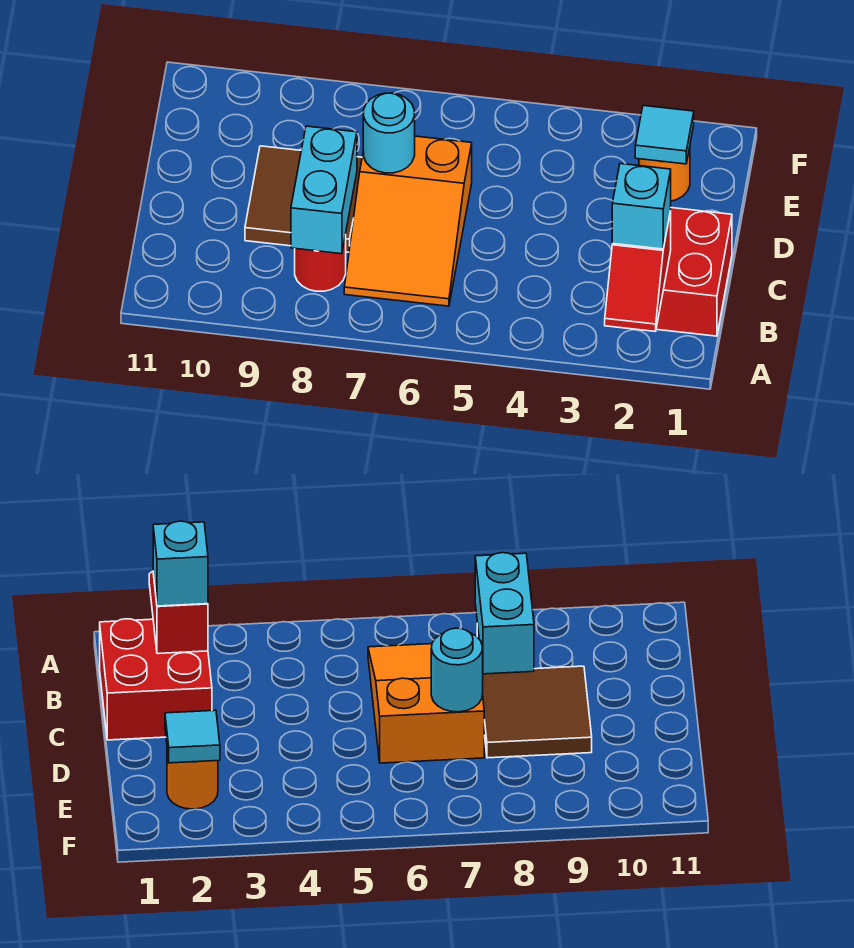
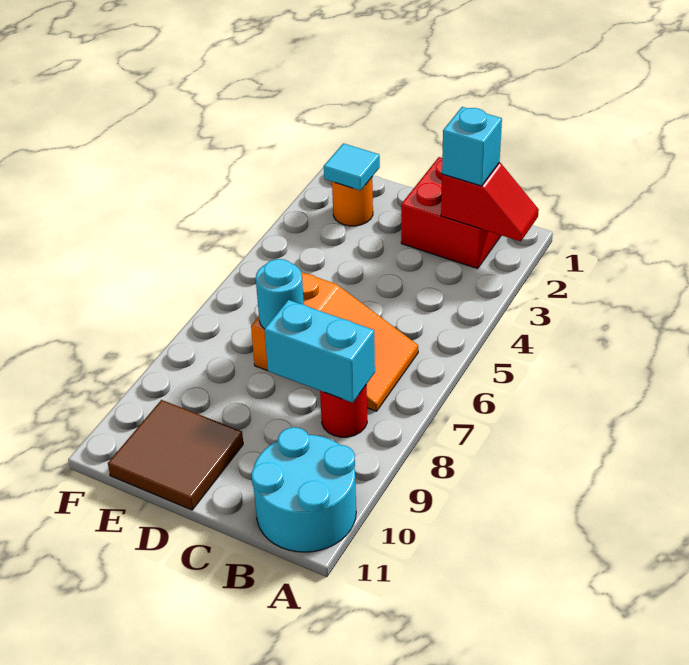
none -> cyan round brick A10:B11 level 1
brown tile C8:D9 level 1 -> brown tile D10:E11 level 1

